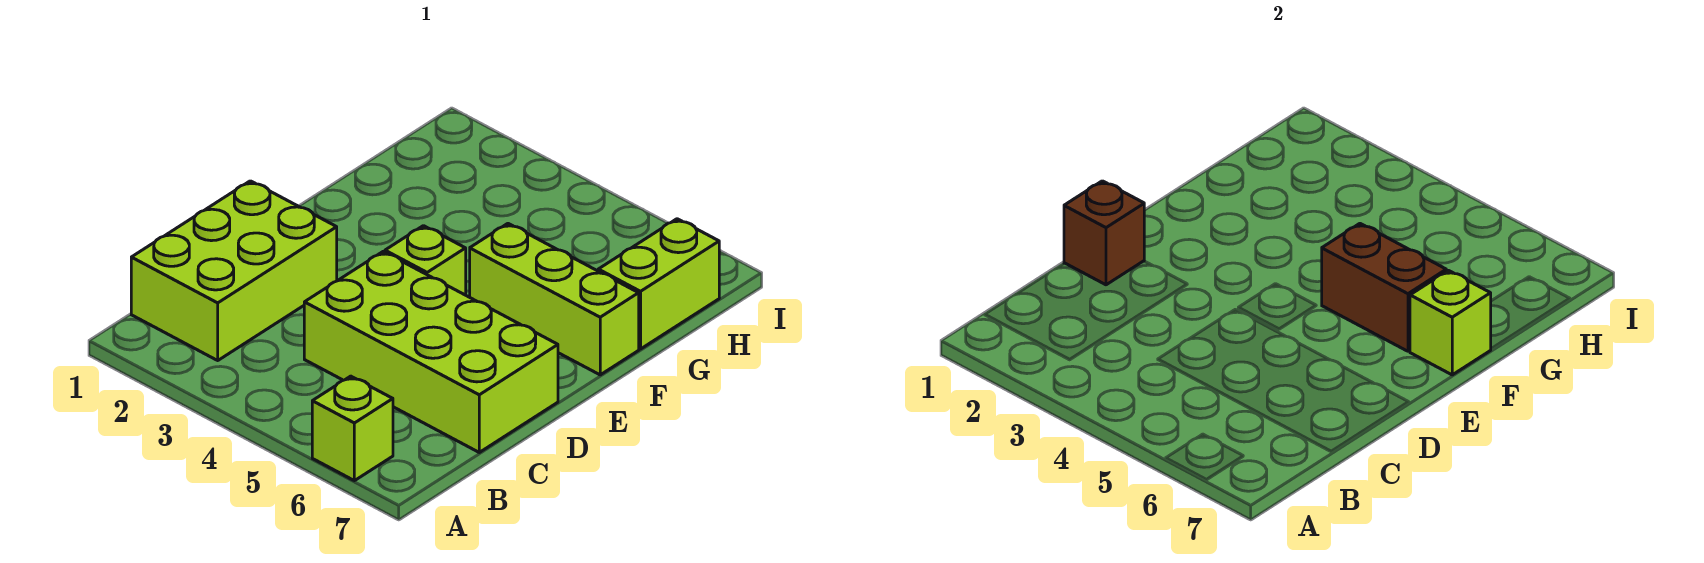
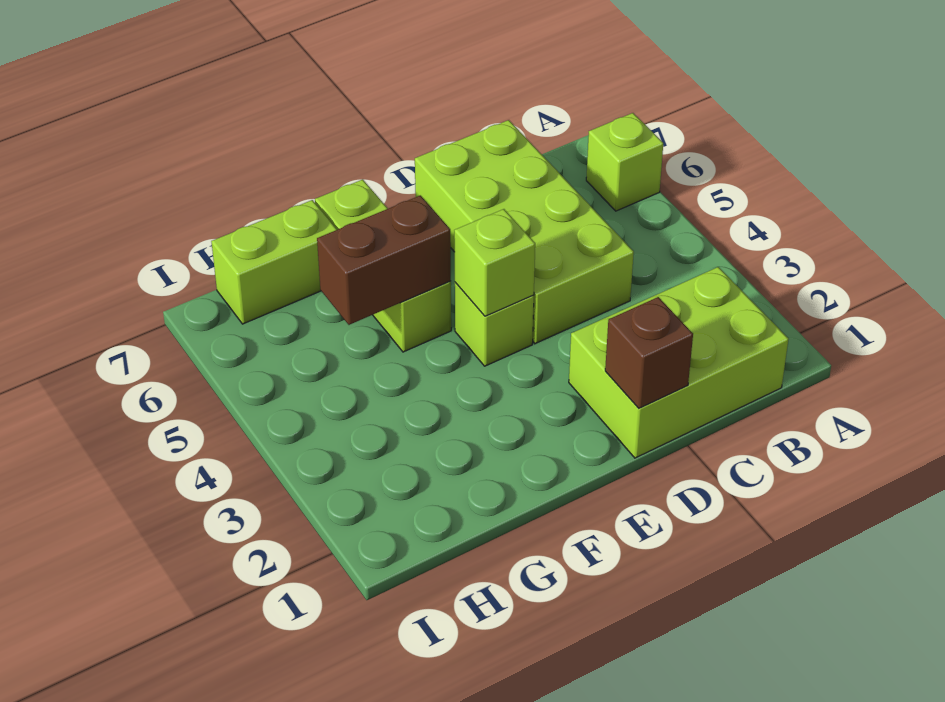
brown brick F5:F6 level 2 -> brown brick F5:G5 level 2
lime brick F7 level 2 -> lime brick E4 level 2

